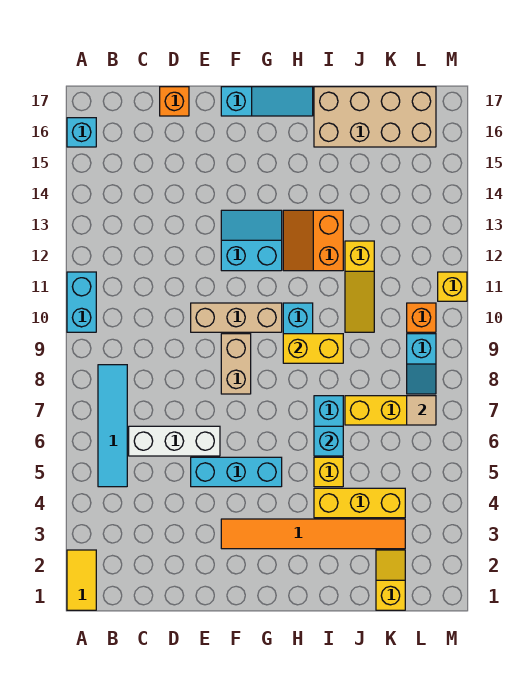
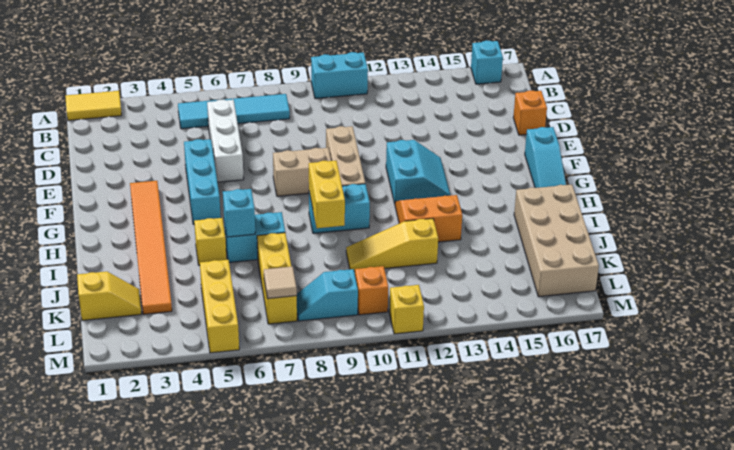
yellow brick I4:K4 level 1 -> yellow brick K5:M5 level 1

